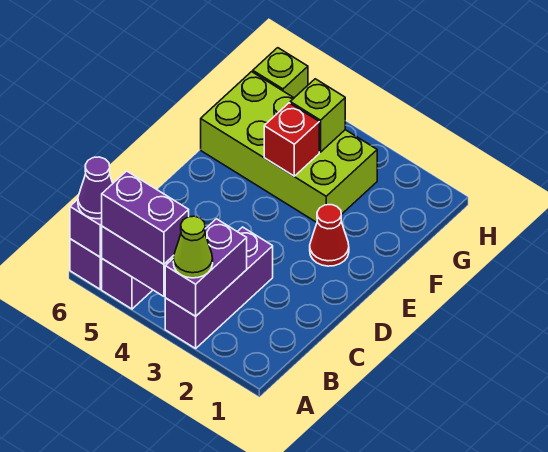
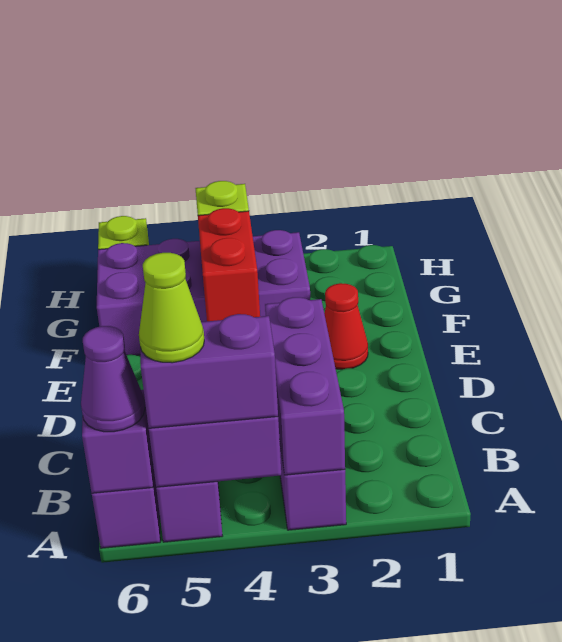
purple brick A3:B3 level 2 -> purple brick A3:C3 level 2
lime cone A3 level 3 -> lime cone A5 level 4
lime brick F3:G6 level 1 -> purple brick F3:G6 level 1
red brick F4 level 2 -> red brick E4:F4 level 2

